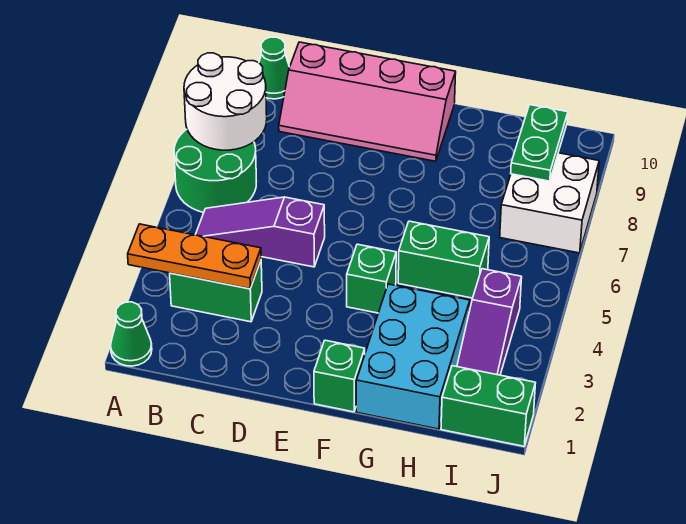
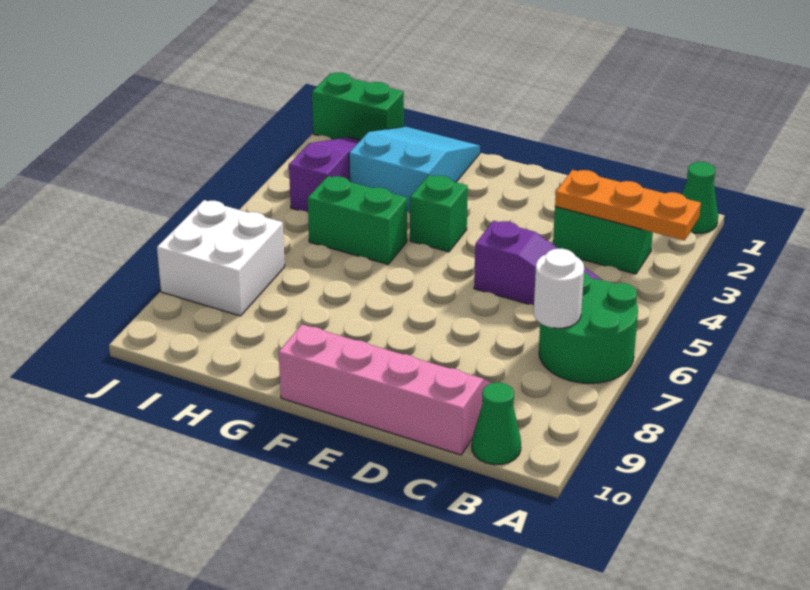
white round brick A7:B8 level 2 -> white round brick B7 level 2
green brick F1 level 1 -> none
cyan brick G1:H3 level 1 -> cyan slope G1:H3 level 1 top 3
green plate I8:I9 level 2 -> none

